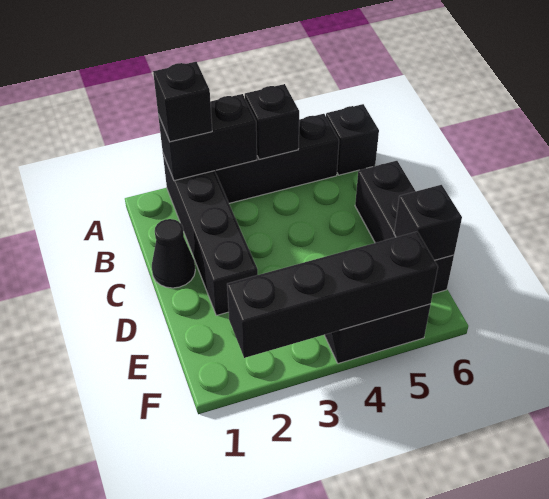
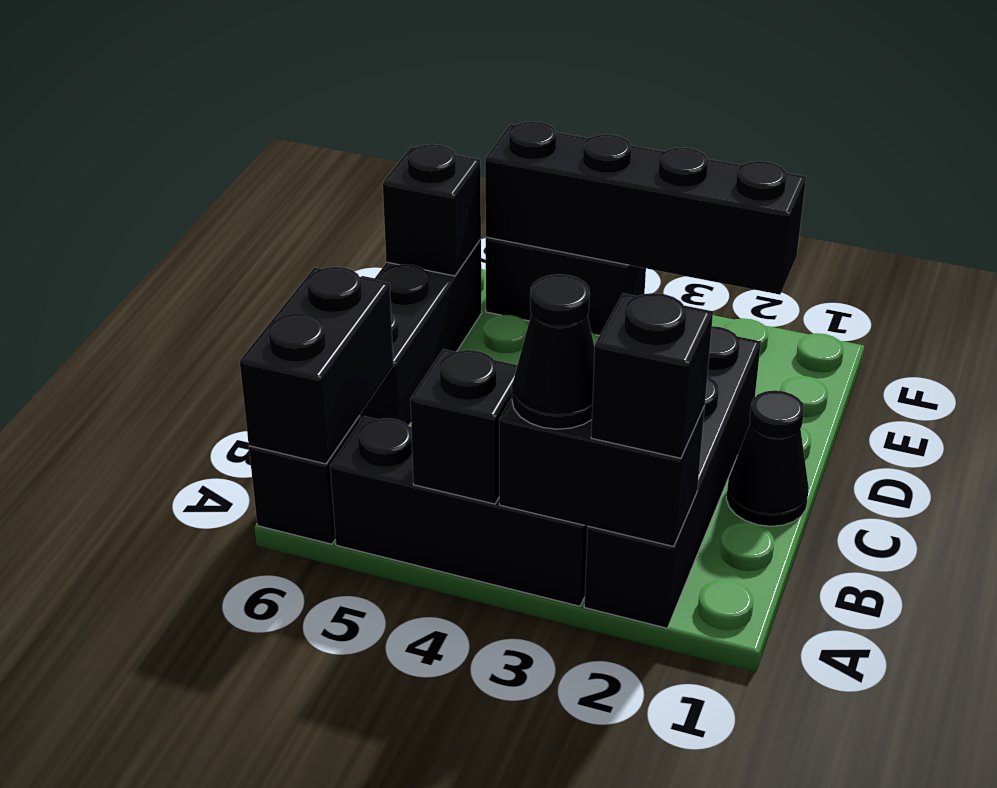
none -> black cone A3 level 3
none -> black brick A6:B6 level 2

